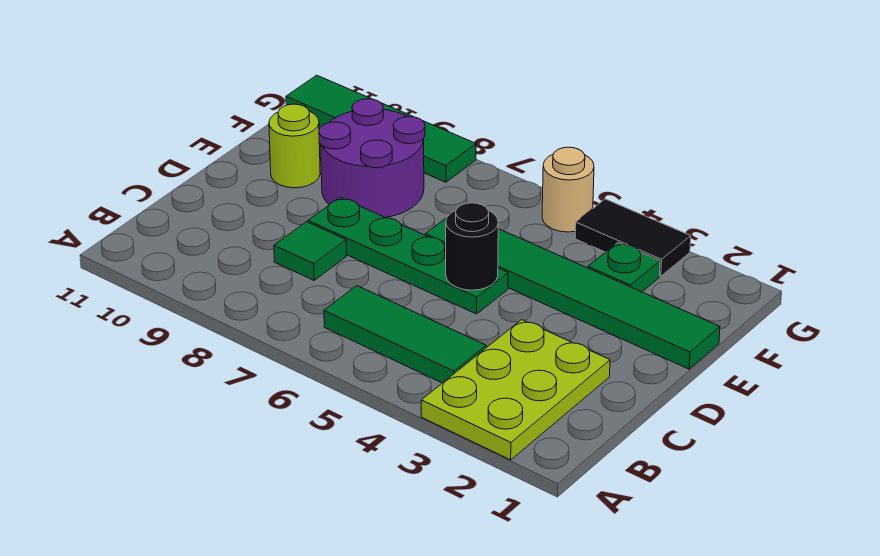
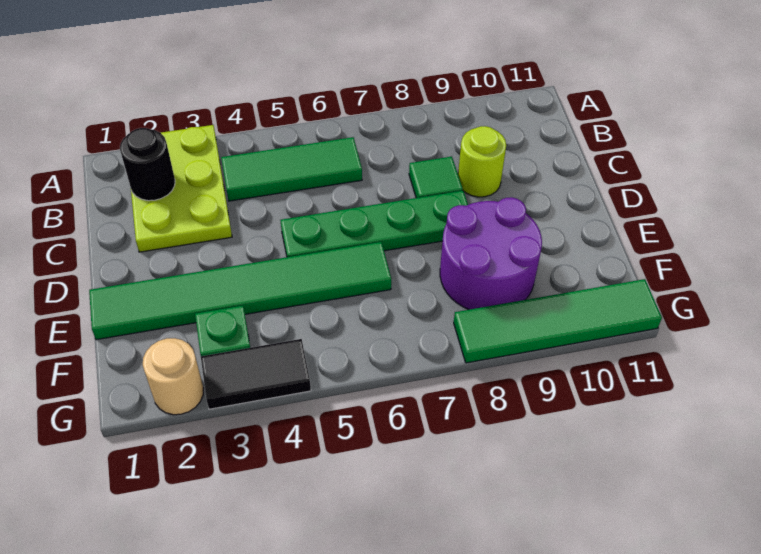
black round brick D5 level 2 -> black round brick B2 level 2
lime round brick E10 level 1 -> lime round brick C9 level 1
tan round brick G5 level 1 -> tan round brick G2 level 1

